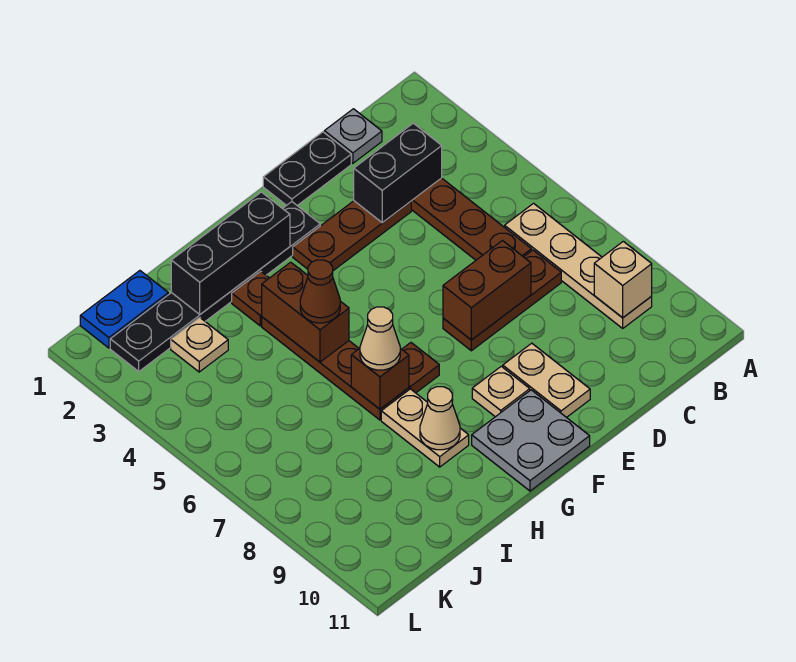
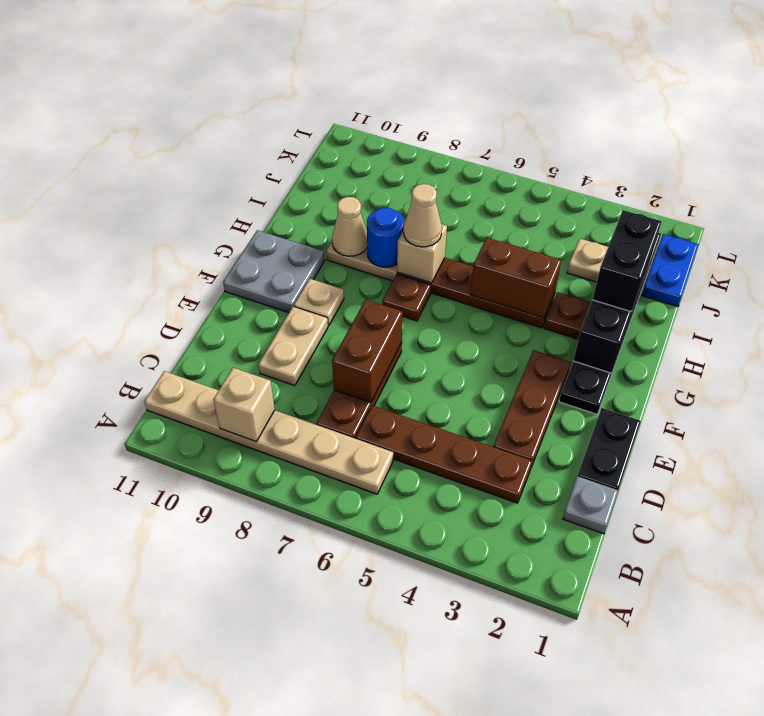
tan plate B6:B9 level 1 -> tan plate B6:B11 level 1
black brick C3:D3 level 2 -> black brick H2:I2 level 3
tan plate E9:E10 level 1 -> tan plate D9:E9 level 1
brown cone H5 level 3 -> none
brown brick H7 level 2 -> tan brick H7 level 2
none -> blue round brick H8 level 2

